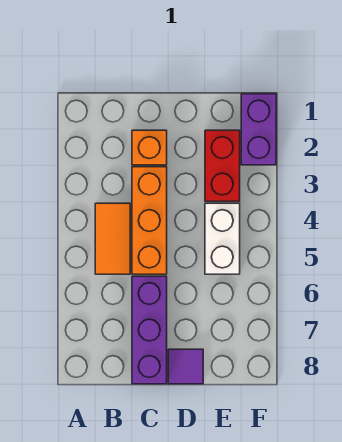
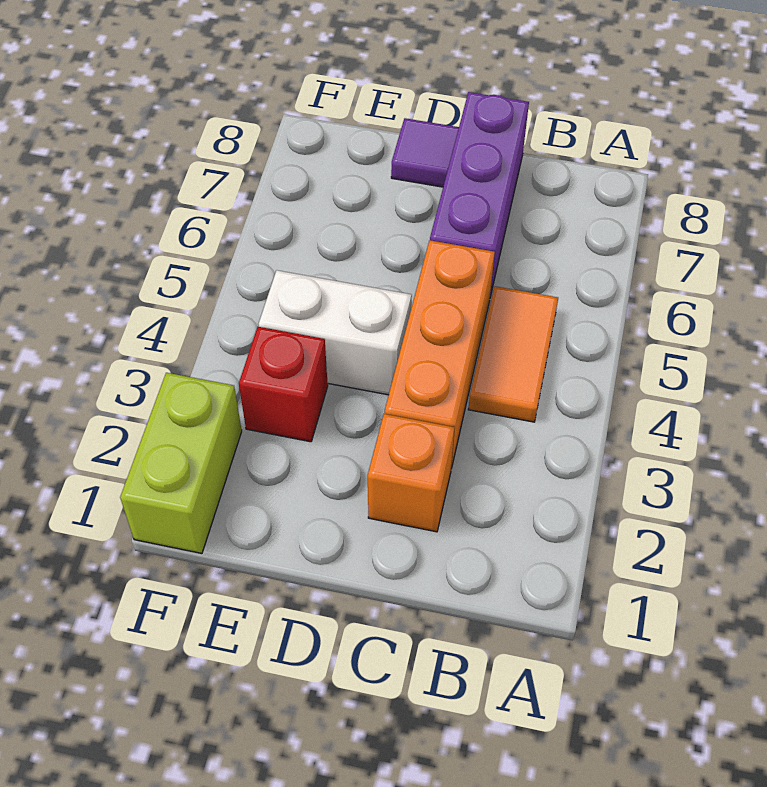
red brick E2:E3 level 1 -> red brick E3 level 1
white brick E4:E5 level 1 -> white brick D4:E4 level 1
purple brick F1:F2 level 1 -> lime brick F1:F2 level 1

